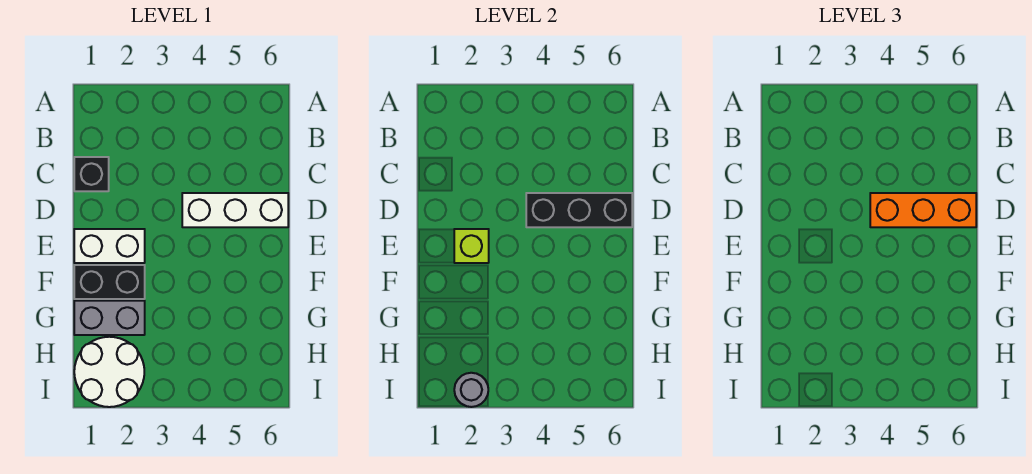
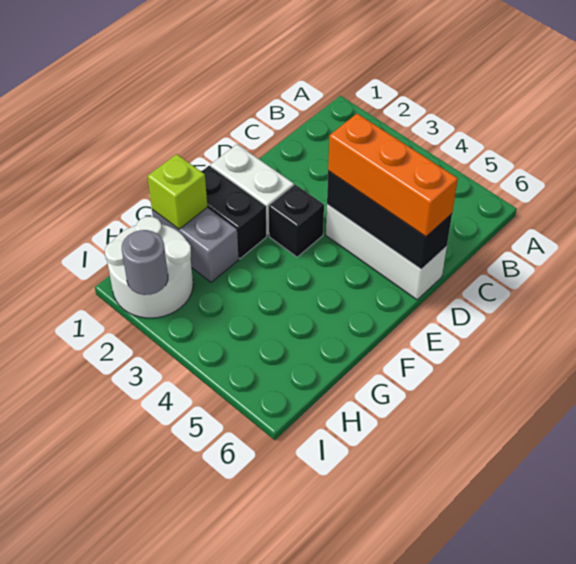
black brick C1 level 1 -> black brick E3 level 1
lime brick E2 level 2 -> lime brick G1 level 2

